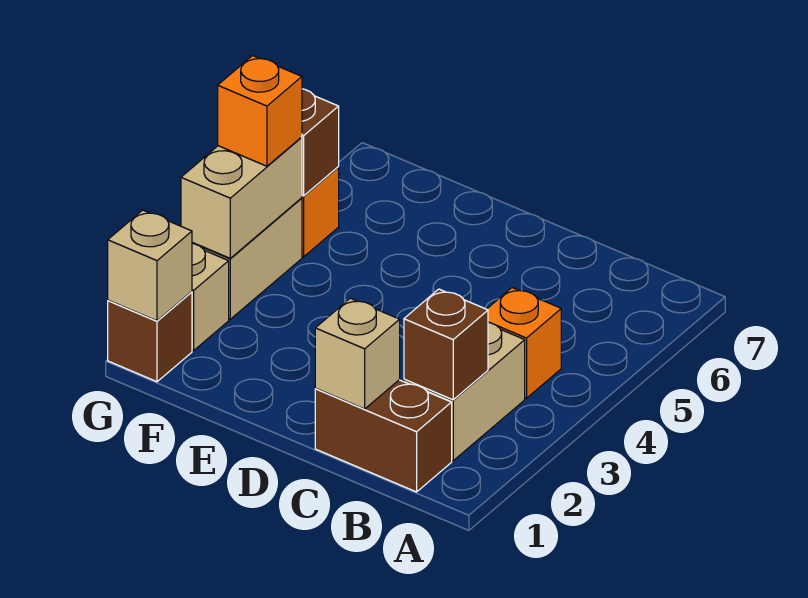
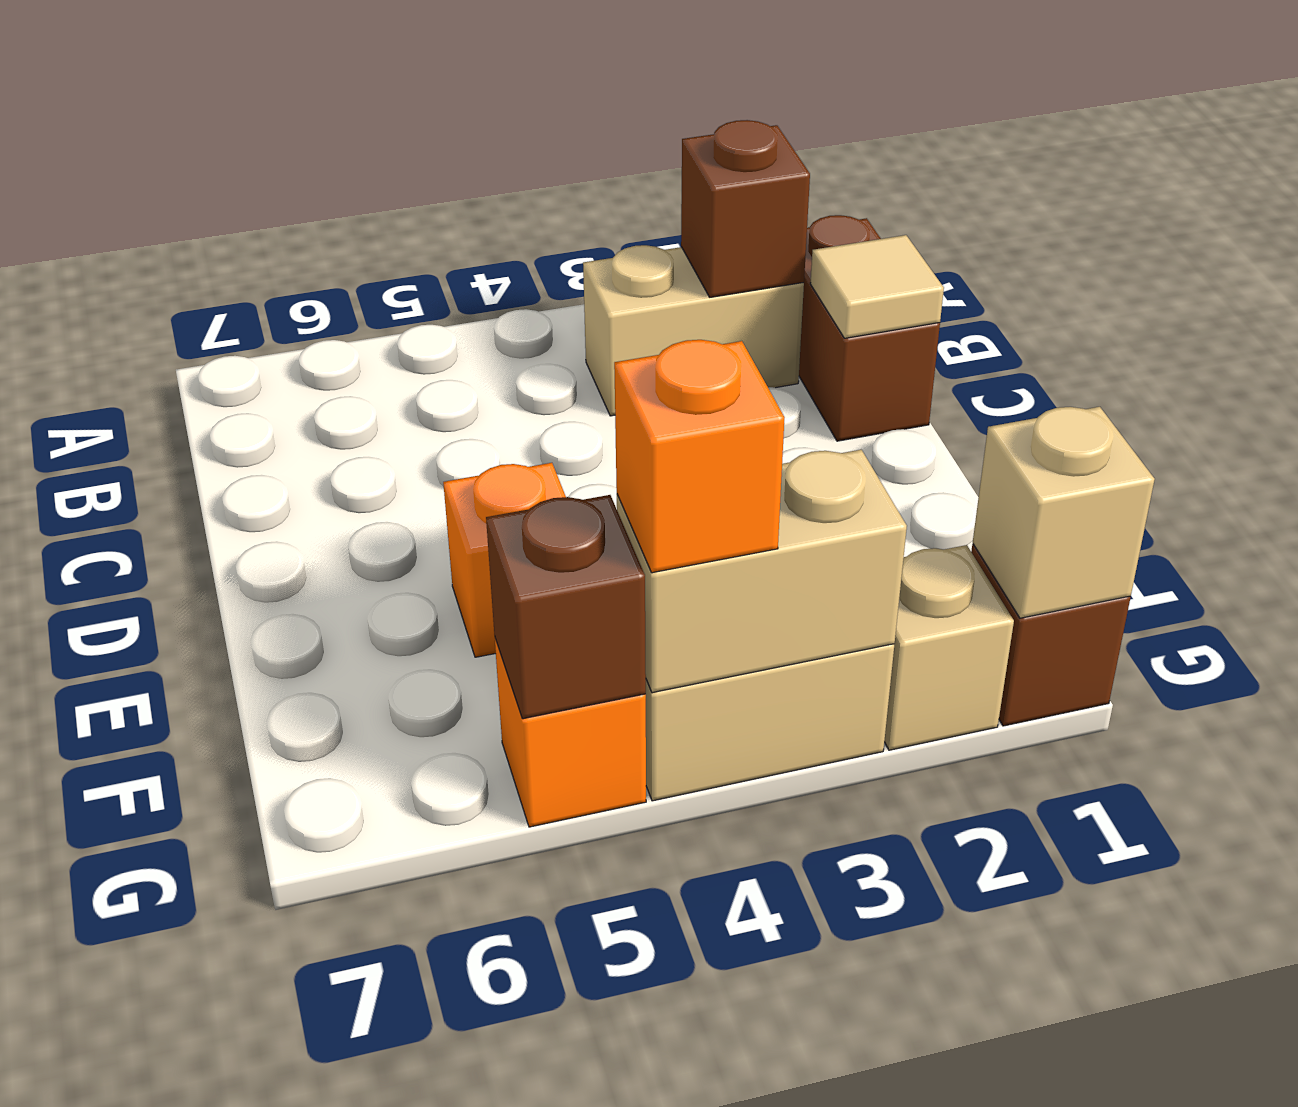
orange brick B4 level 1 -> orange brick E5 level 1
tan brick C1 level 2 -> tan tile C1 level 2

